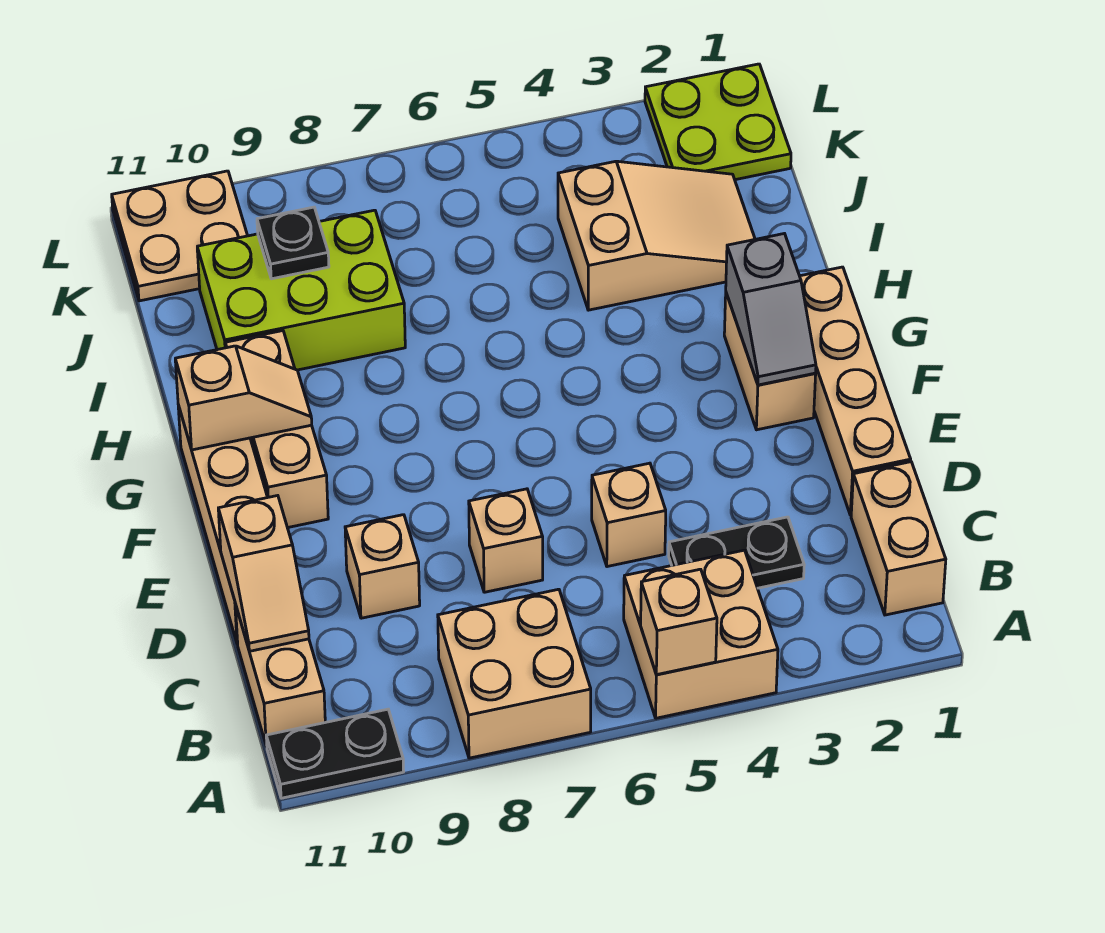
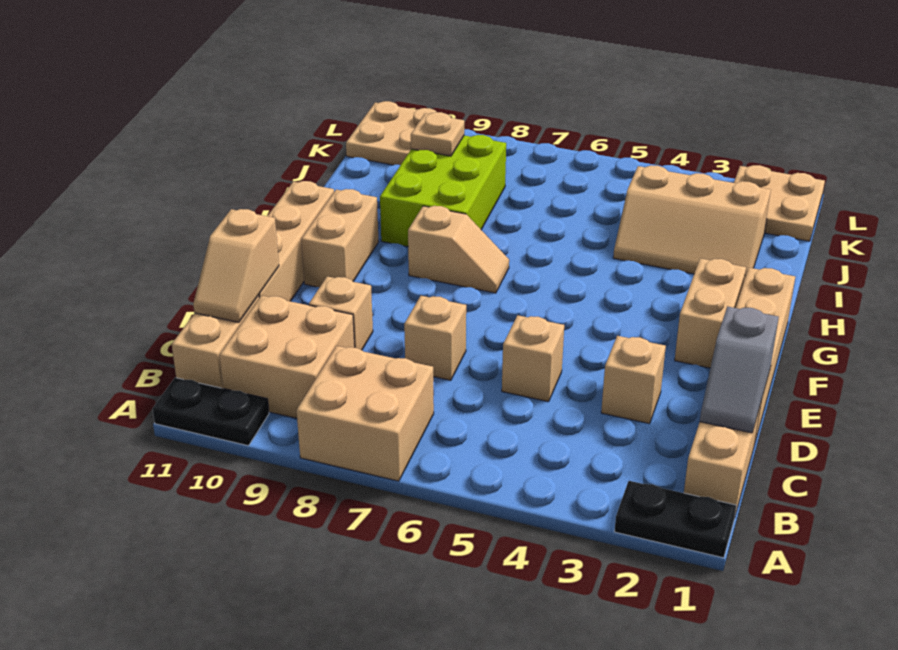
tan brick A4:B5 level 1 -> tan brick B9:C10 level 1
tan brick A5 level 2 -> tan brick D3 level 1
black plate C3:C4 level 1 -> black plate A1:A2 level 1
grey slope F2:G2 level 2 top G -> grey slope C1:D1 level 2 top D
tan brick F10:H10 level 1 -> tan brick F10:G10 level 1
tan slope G10:G11 level 2 top 11 -> tan slope G7:G8 level 1 top 8
tan slope I2:J4 level 1 top 4 -> tan slope I2:J4 level 1 top J
lime brick I8:J10 level 1 -> lime brick H8:J9 level 1
black plate J9 level 2 -> tan plate J9 level 2
lime plate K1:L2 level 1 -> tan plate K1:L2 level 1

